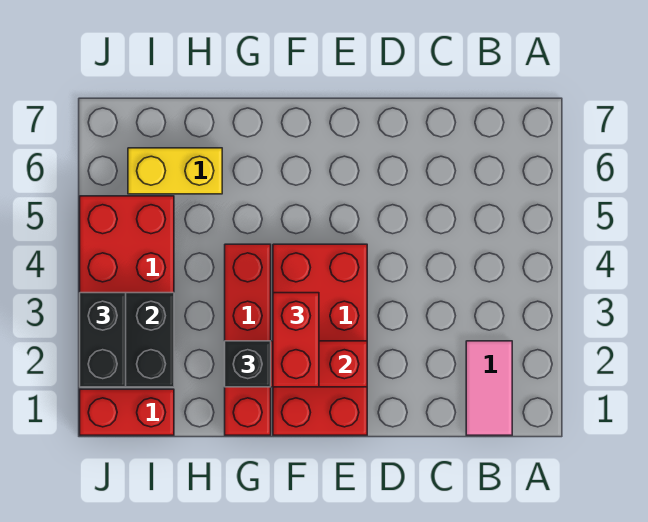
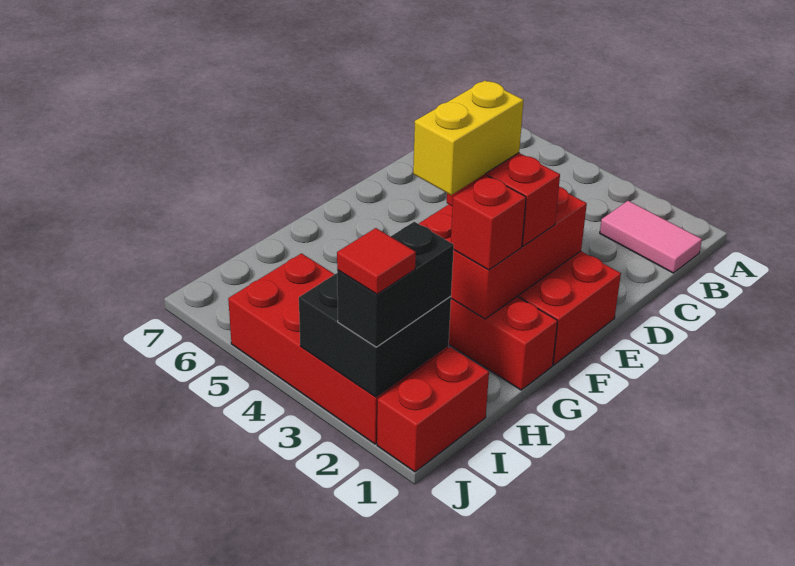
black brick G2 level 3 -> red brick G2 level 3
yellow brick H6:I6 level 1 -> yellow brick F3:G3 level 4
black brick J2:J3 level 3 -> black brick I2:J2 level 3
none -> red tile J2 level 4

